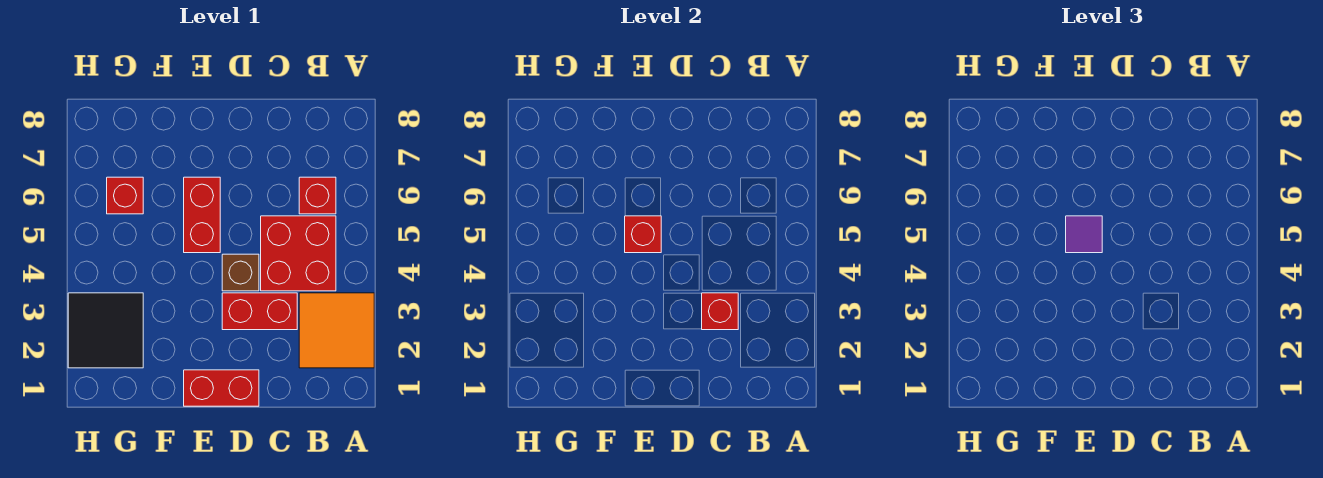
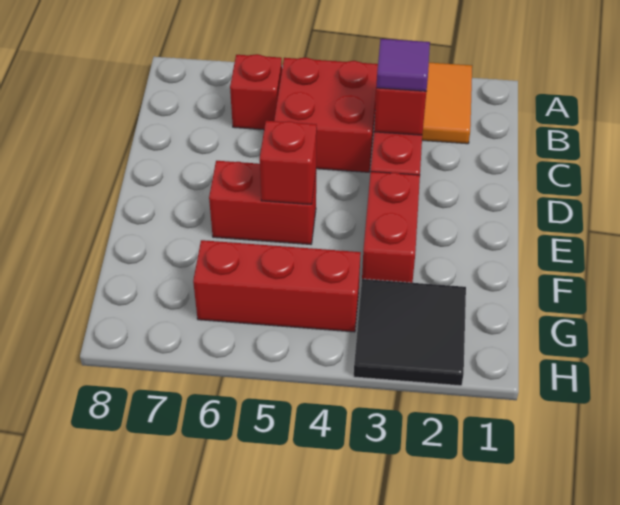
red brick D1:E1 level 1 -> red brick E3:F3 level 1
brown brick D4 level 1 -> none
purple tile E5 level 3 -> purple tile C3 level 3
red brick G6 level 1 -> red brick G4:G6 level 1

